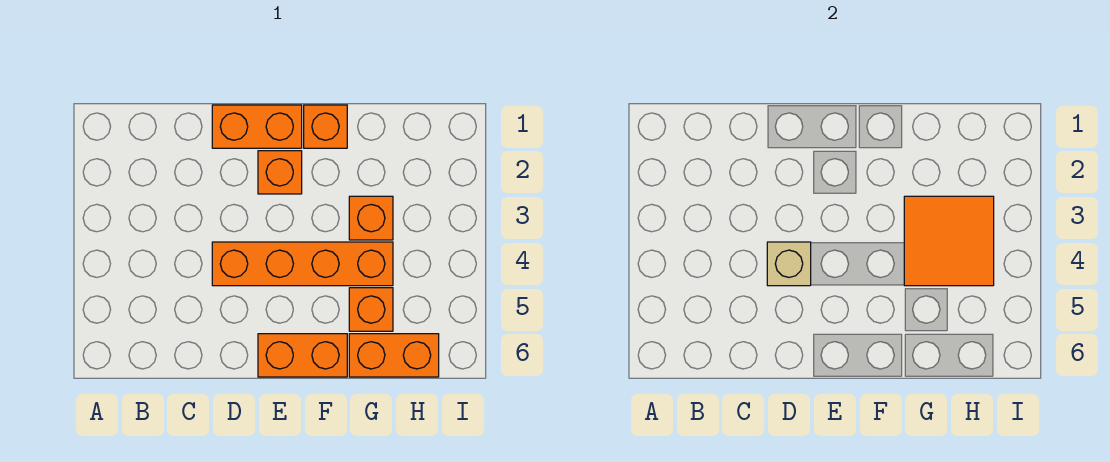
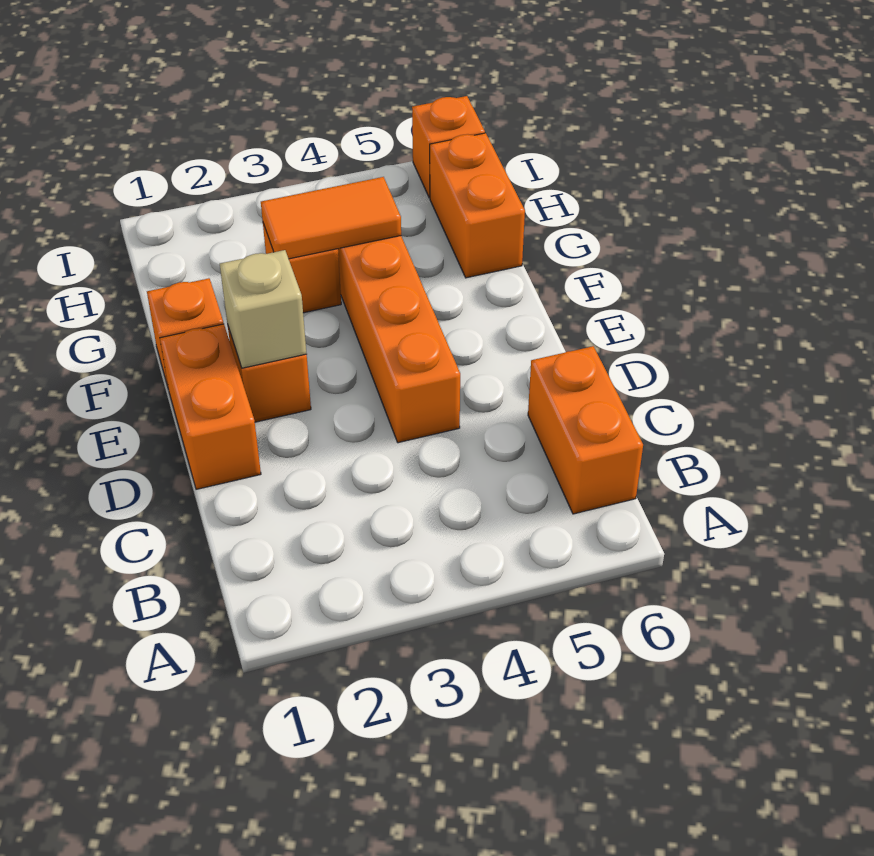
tan brick D4 level 2 -> tan brick E2 level 2
orange brick E6:F6 level 1 -> orange brick B6:C6 level 1
orange tile G3:H4 level 2 -> orange tile G3:G4 level 2
orange brick G5 level 1 -> orange brick I6 level 1

